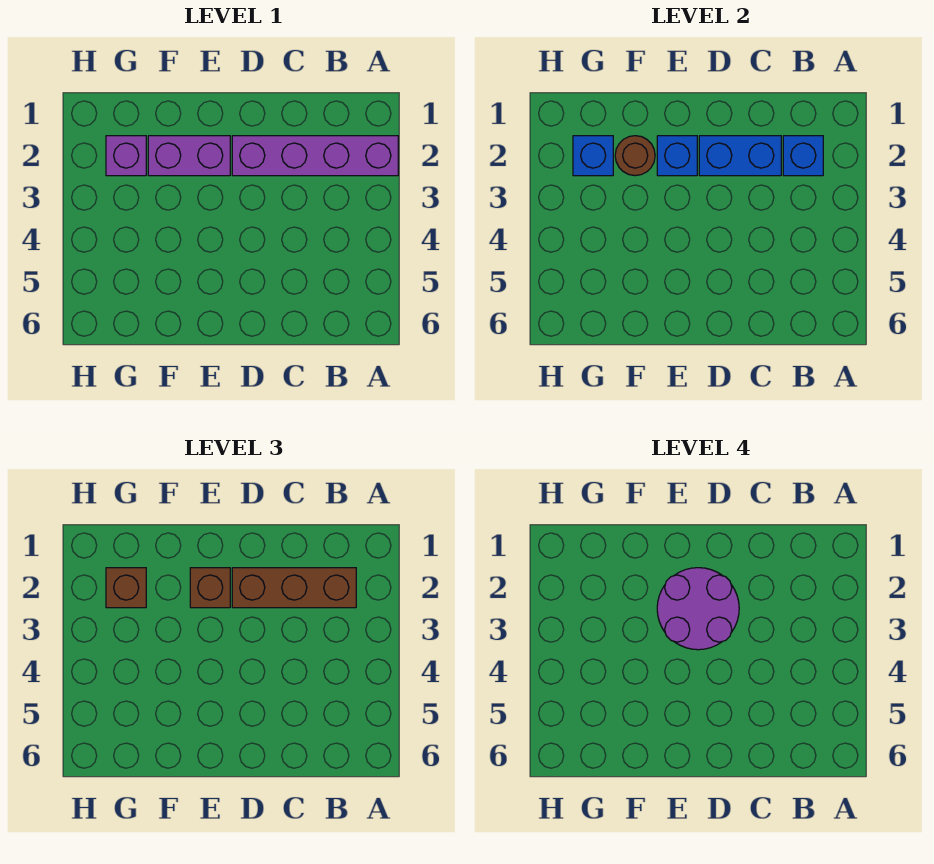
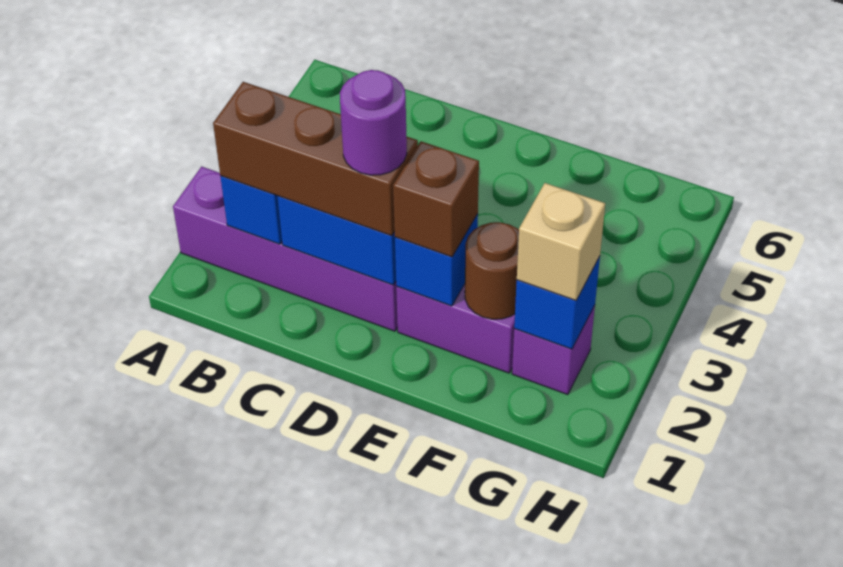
purple round brick D2:E3 level 4 -> purple round brick D2 level 4
brown brick G2 level 3 -> tan brick G2 level 3

